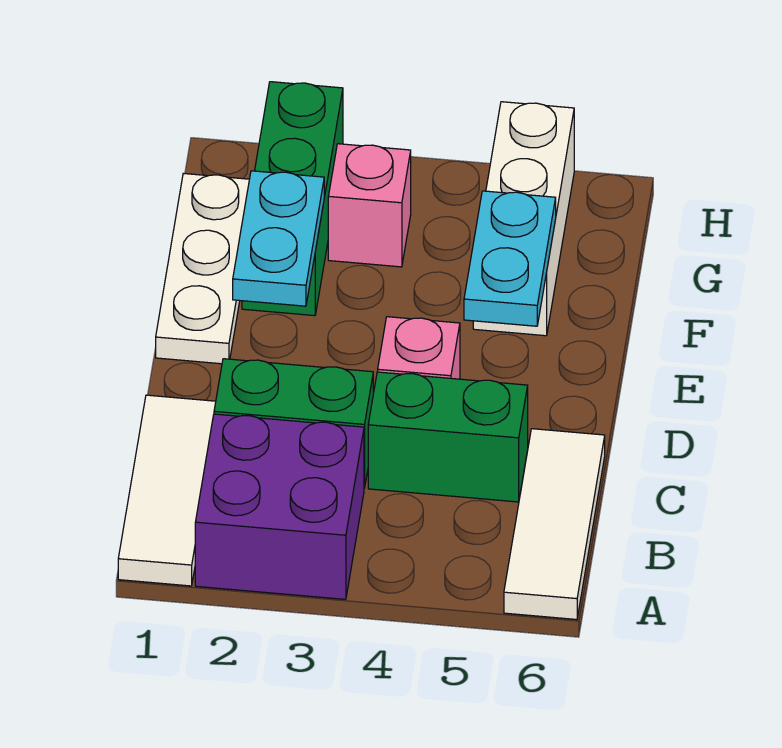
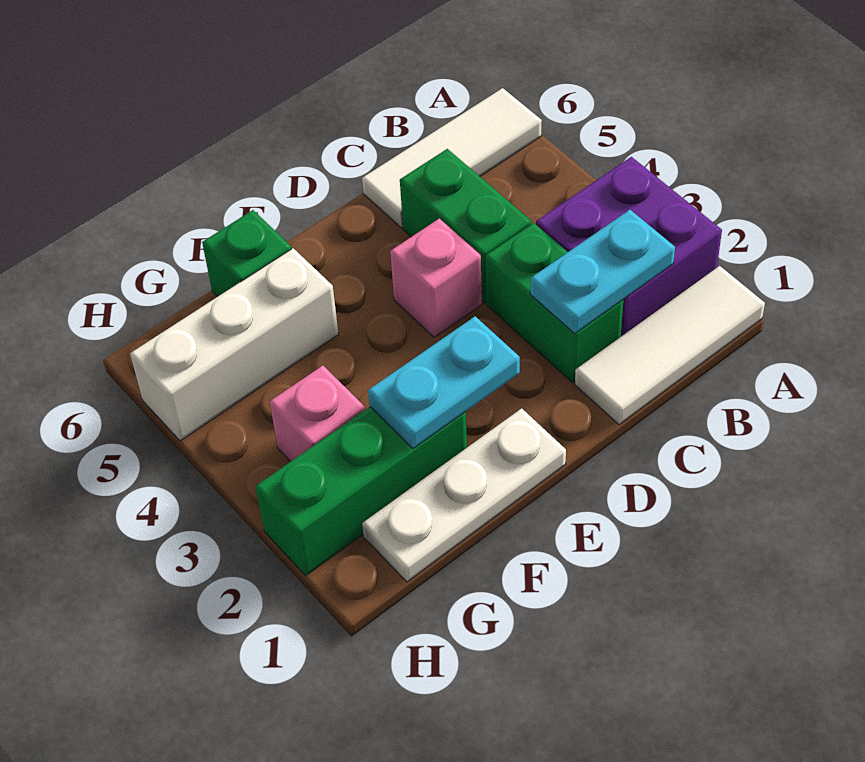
cyan plate E5:F5 level 2 -> cyan plate B2:C2 level 2
none -> green brick F6 level 1

